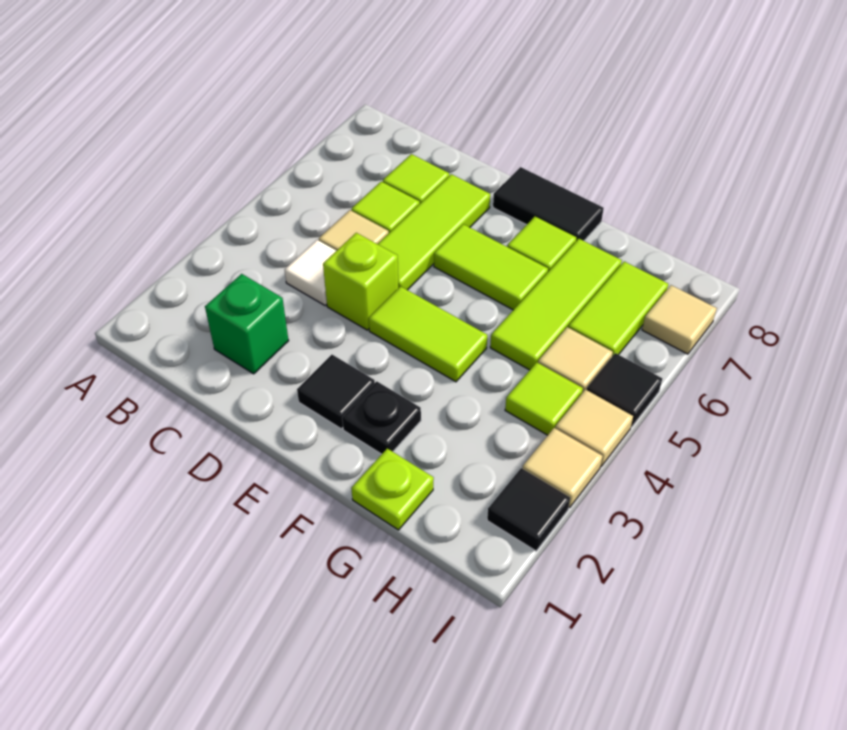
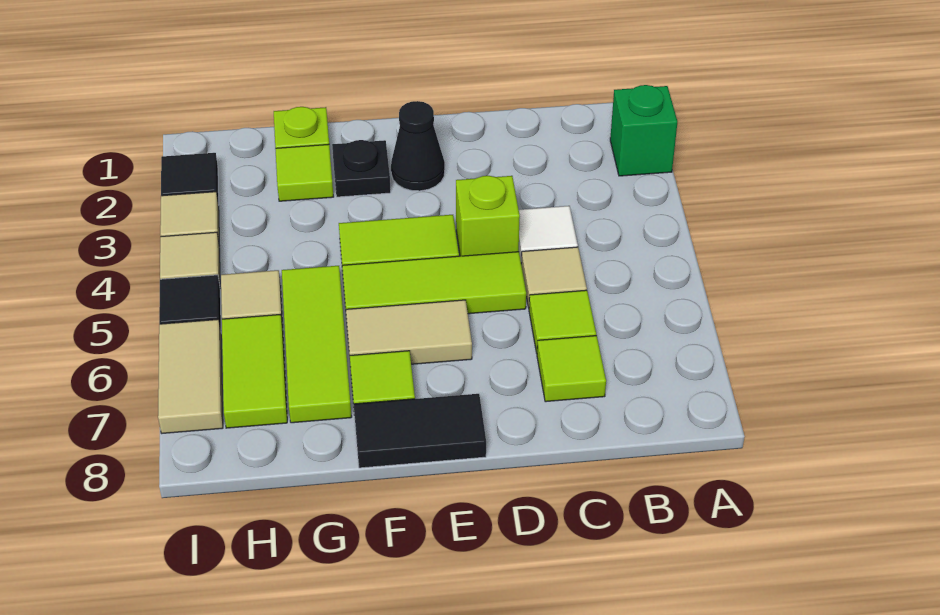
green brick C2 level 1 -> green brick A2 level 1
lime tile D5:D7 level 1 -> lime tile D5:F5 level 1
black tile E2 level 1 -> black cone E2 level 1
lime tile E6:F6 level 1 -> tan tile E6:F6 level 1
lime tile H4 level 1 -> lime tile G2 level 1
tan tile I7 level 1 -> tan tile I6:I7 level 1

